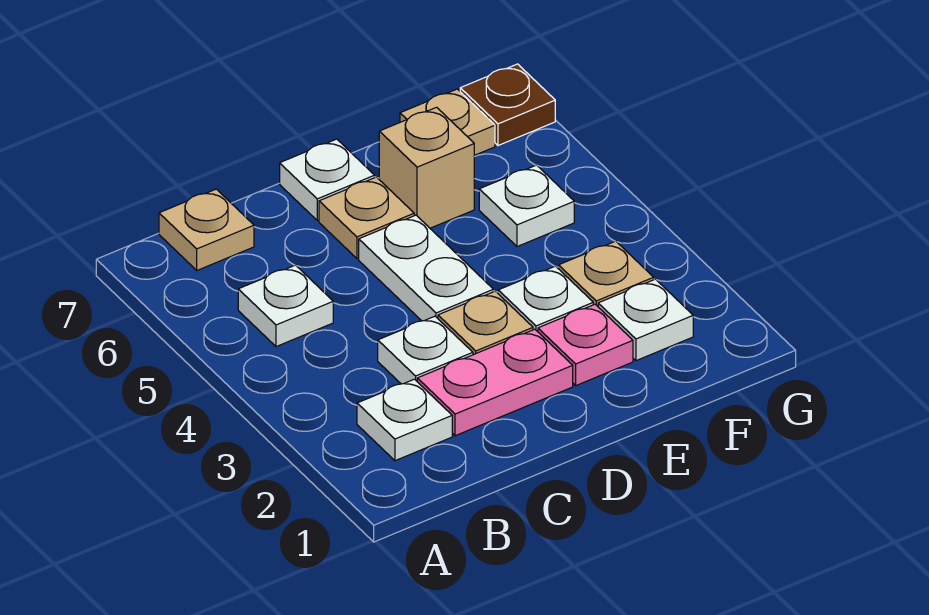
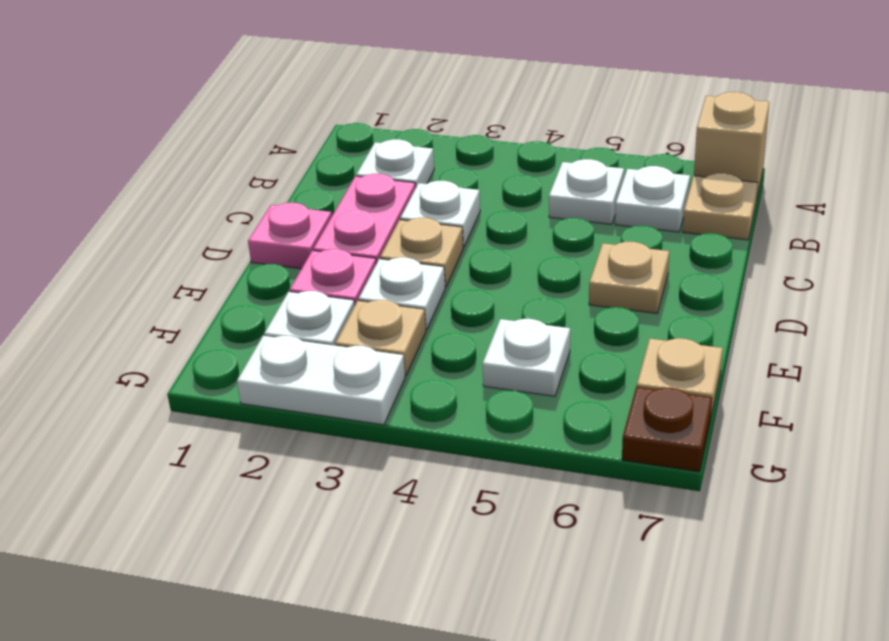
none -> pink plate D1 level 1
white plate D4:D5 level 1 -> white plate G2:G3 level 1
white plate D7 level 1 -> white plate B6 level 1
tan brick E6 level 1 -> tan brick A7 level 1

